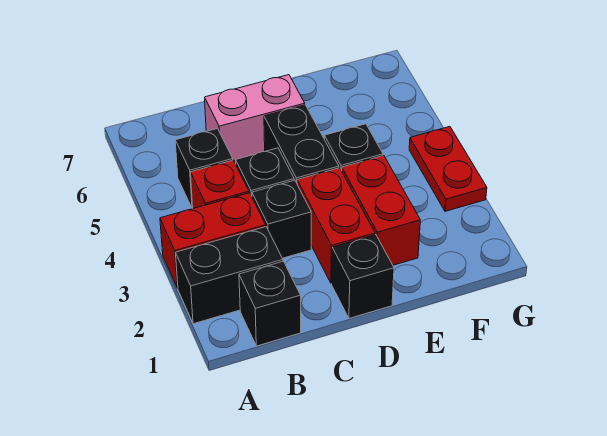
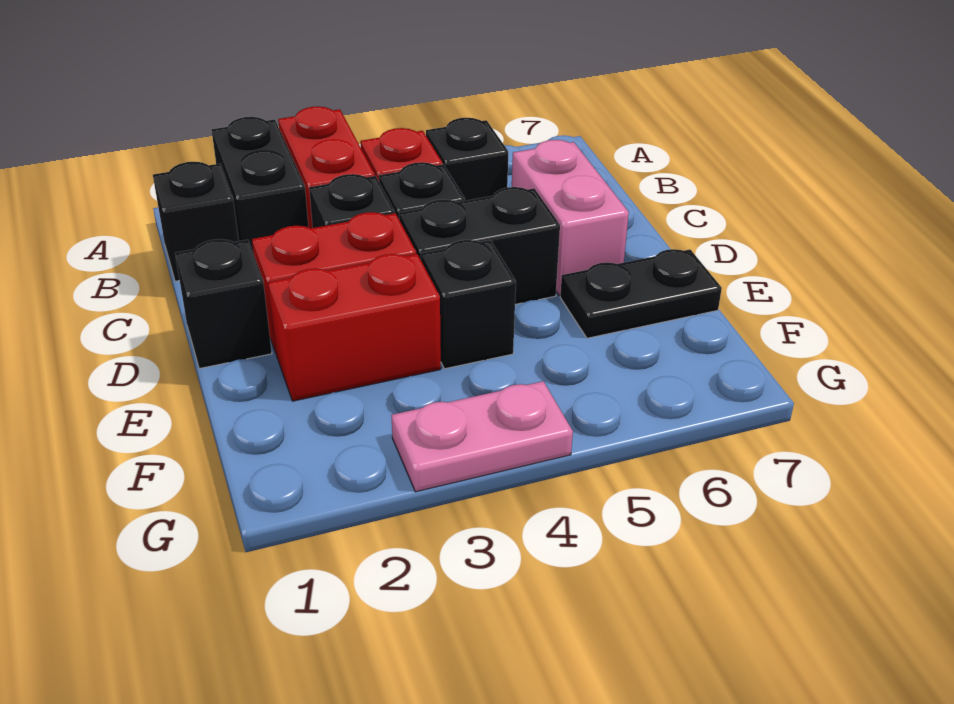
none -> black plate E6:E7 level 1
red plate G3:G4 level 1 -> pink plate G3:G4 level 1

